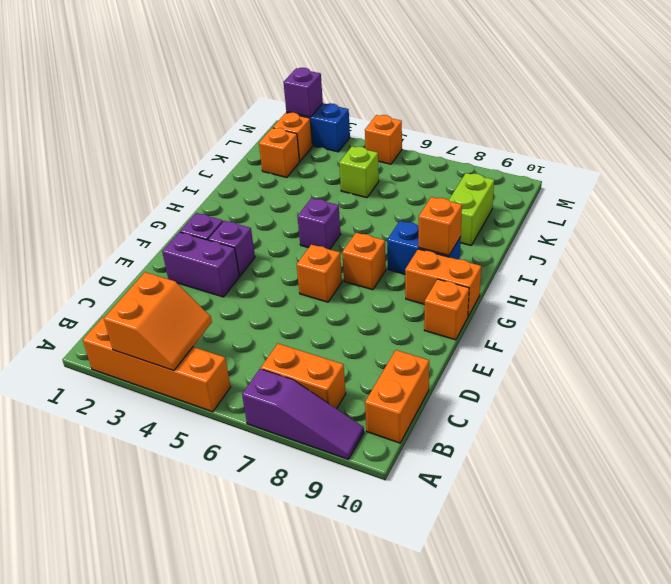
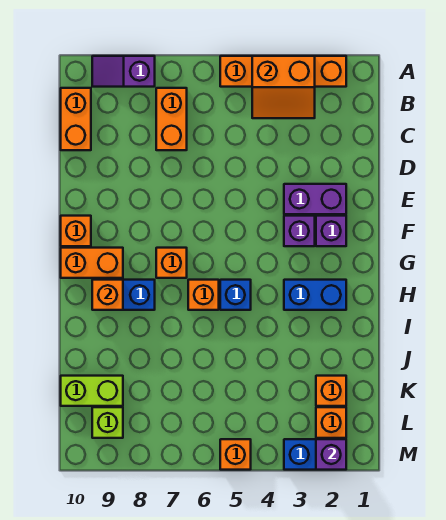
orange slope A3:B4 level 2 top 3 -> orange slope A3:B4 level 2 top A
purple slope A7:A9 level 1 top 7 -> purple slope A8:A9 level 1 top 8
orange brick B7:B8 level 1 -> orange brick B7:C7 level 1
orange brick F6 level 1 -> orange brick H6 level 1
none -> blue brick H2:H3 level 1
purple brick H5 level 1 -> blue brick H5 level 1
lime brick J9:K9 level 1 -> lime brick K9:K10 level 1
lime brick K5 level 1 -> lime brick L9 level 1

